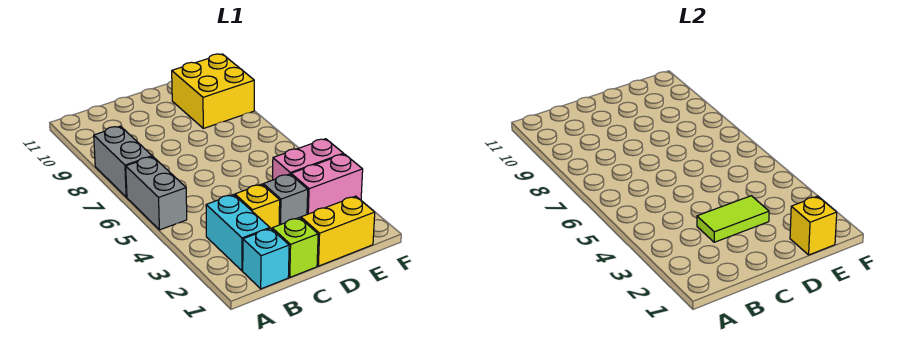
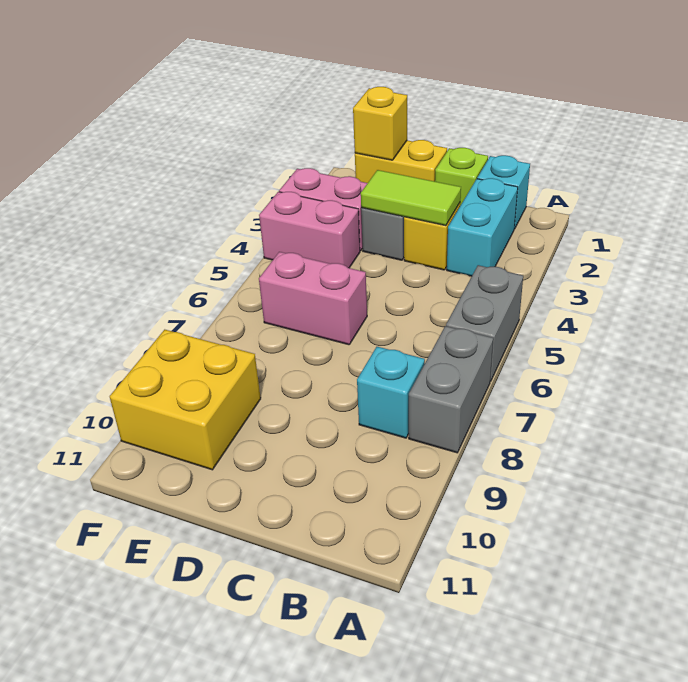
none -> cyan brick B8 level 1
none -> pink brick D6:E6 level 1

